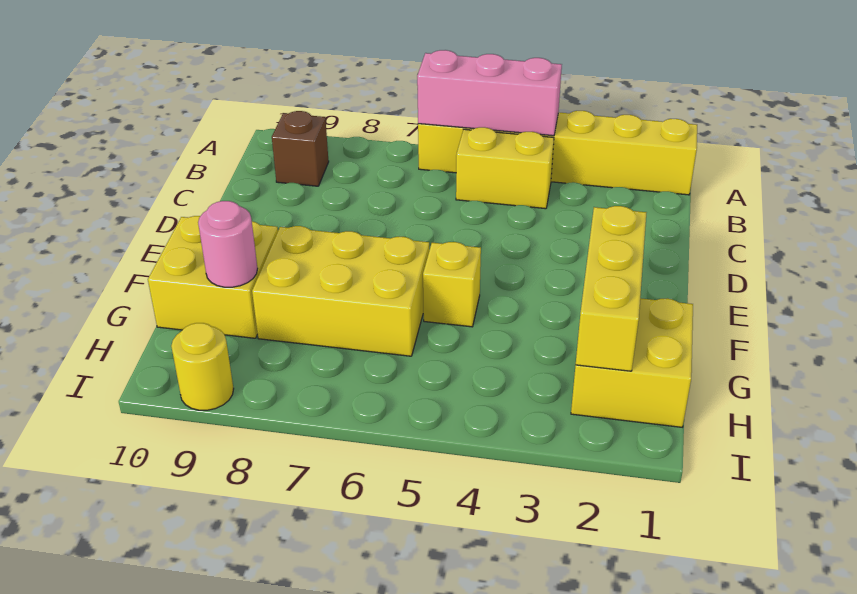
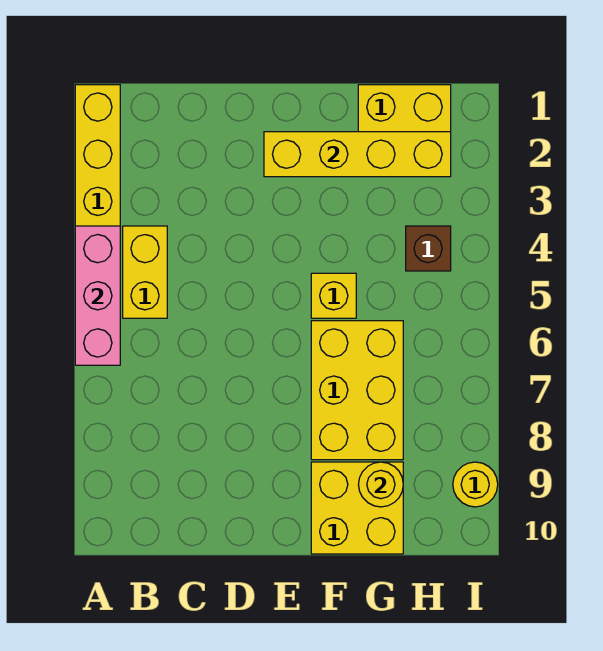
brown brick B9 level 1 -> brown brick H4 level 1
yellow brick F2:H2 level 2 -> yellow brick E2:H2 level 2
pink round brick G9 level 2 -> yellow round brick G9 level 2

